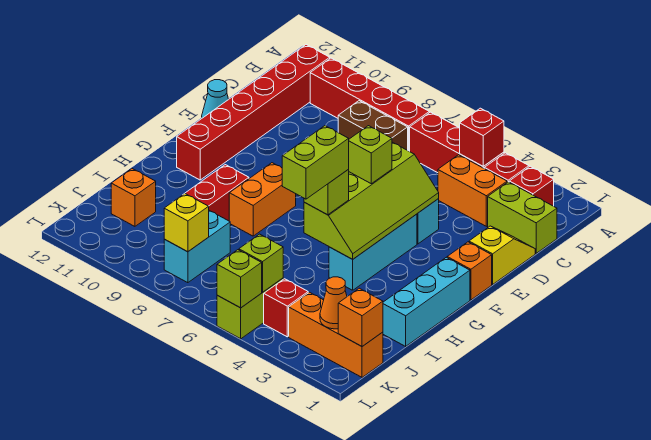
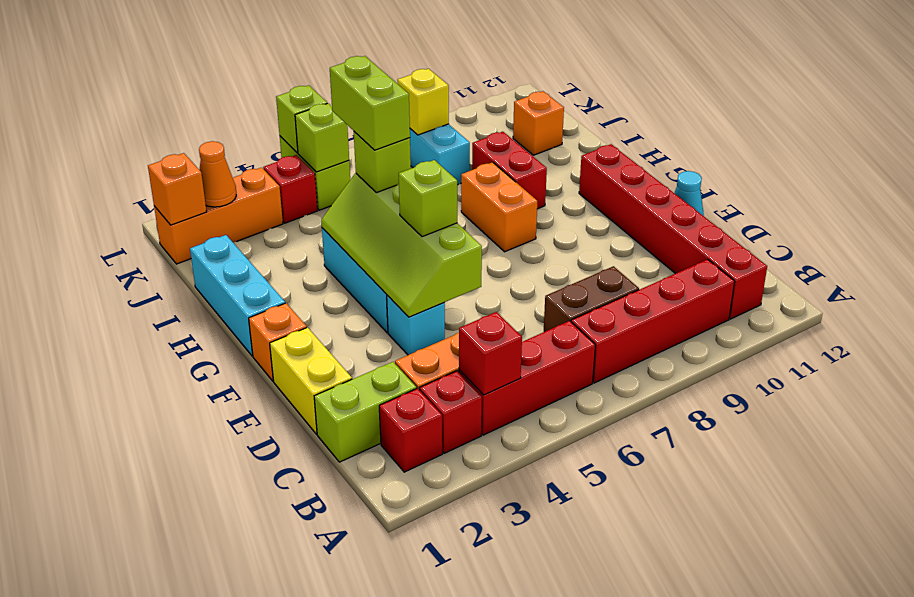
yellow slope D1:E1 level 1 top E -> yellow brick D1:E1 level 1

